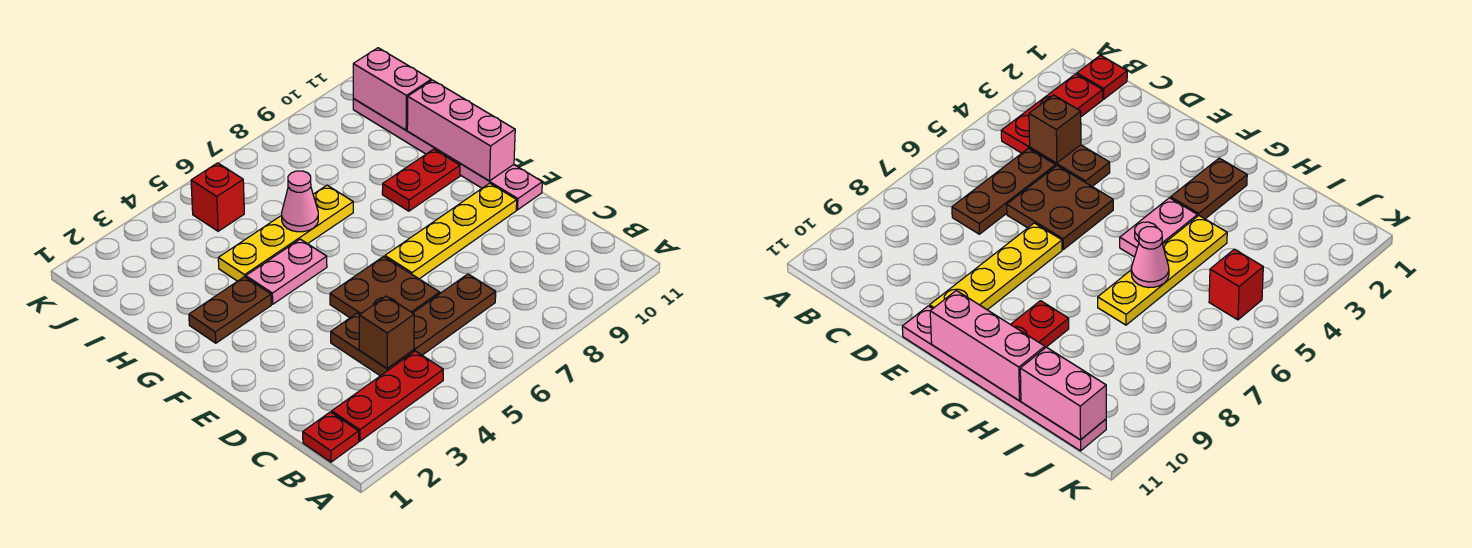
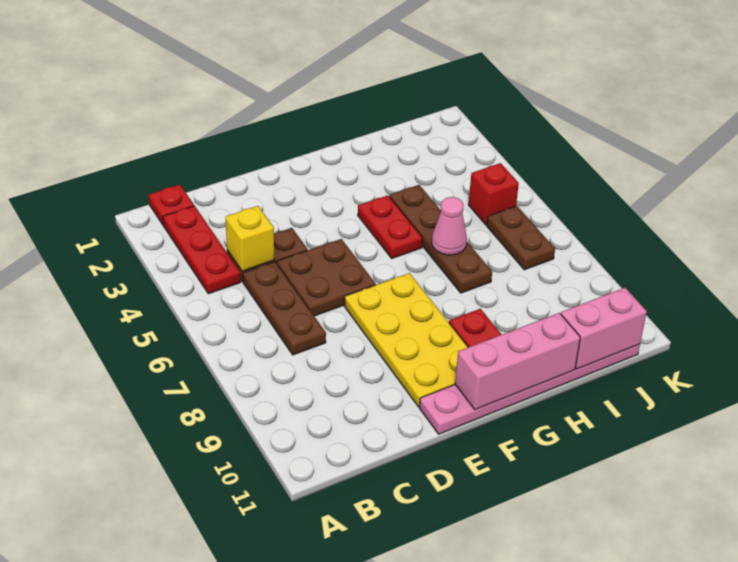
brown brick C4 level 2 -> yellow brick C4 level 2
yellow plate E7:E10 level 1 -> yellow plate E7:F10 level 1
brown plate G2:G3 level 1 -> brown plate J6:J7 level 1
pink plate G4:G5 level 1 -> red plate G4:G5 level 1
yellow plate H4:H7 level 1 -> brown plate H4:H7 level 1

